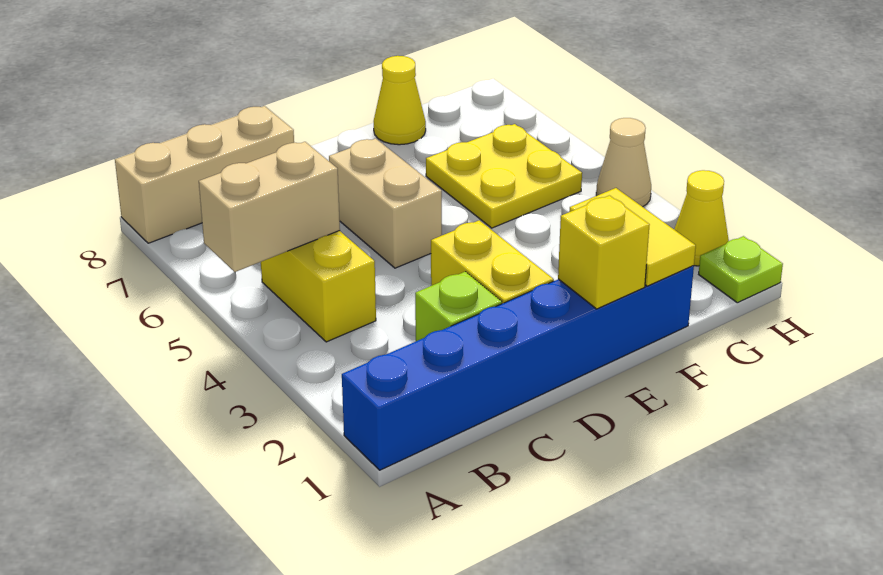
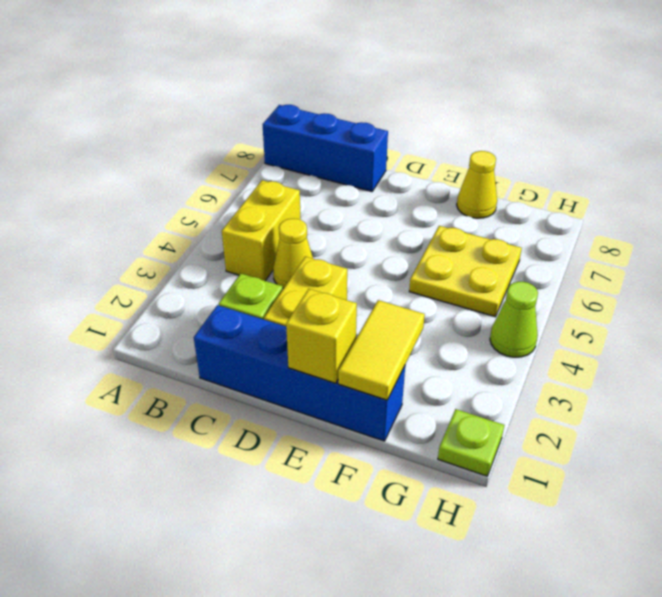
blue brick A1:F1 level 1 -> blue brick C1:F1 level 1
tan brick A5:B5 level 2 -> none
tan brick A8:C8 level 1 -> blue brick A8:C8 level 1
tan brick D5:D6 level 1 -> none
yellow cone H2 level 1 -> yellow cone C4 level 1
tan cone H4 level 1 -> lime cone H4 level 1

